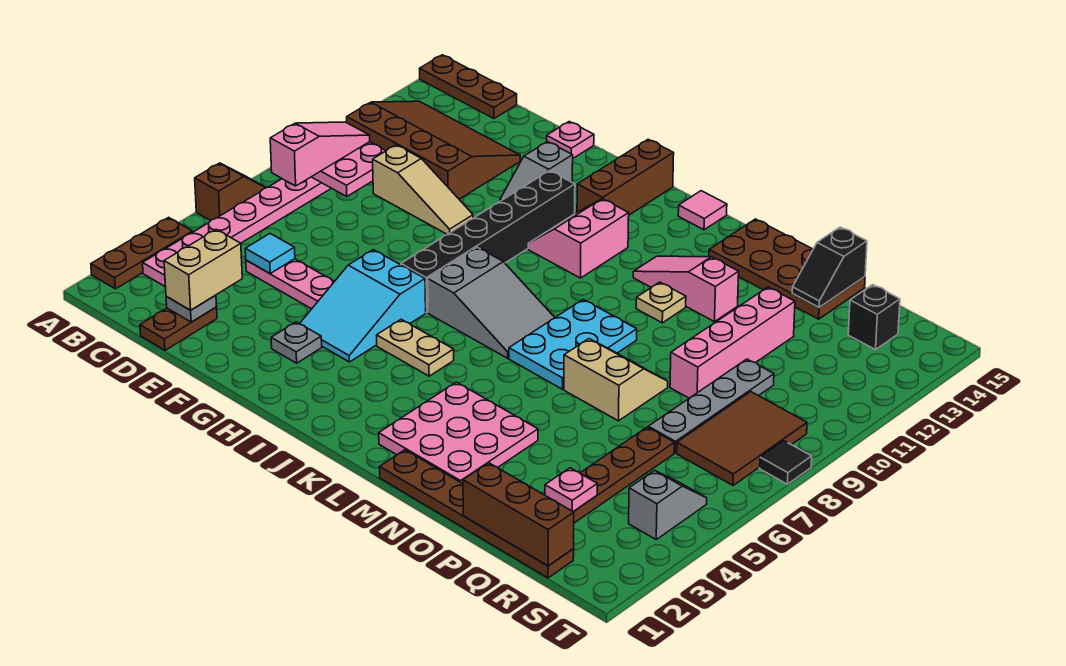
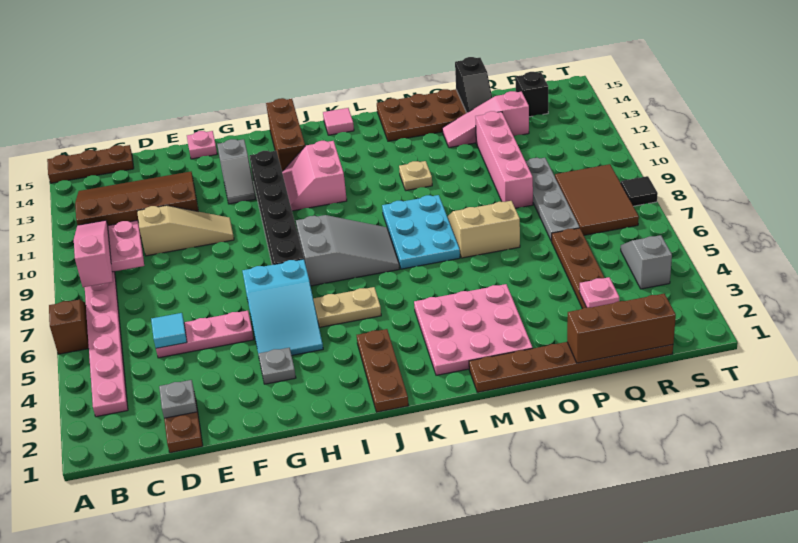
brown plate A2:A4 level 1 -> brown plate J1:J3 level 1
tan brick D2:D3 level 3 -> none
pink slope L12:N12 level 1 top N -> pink slope O13:Q13 level 1 top Q

